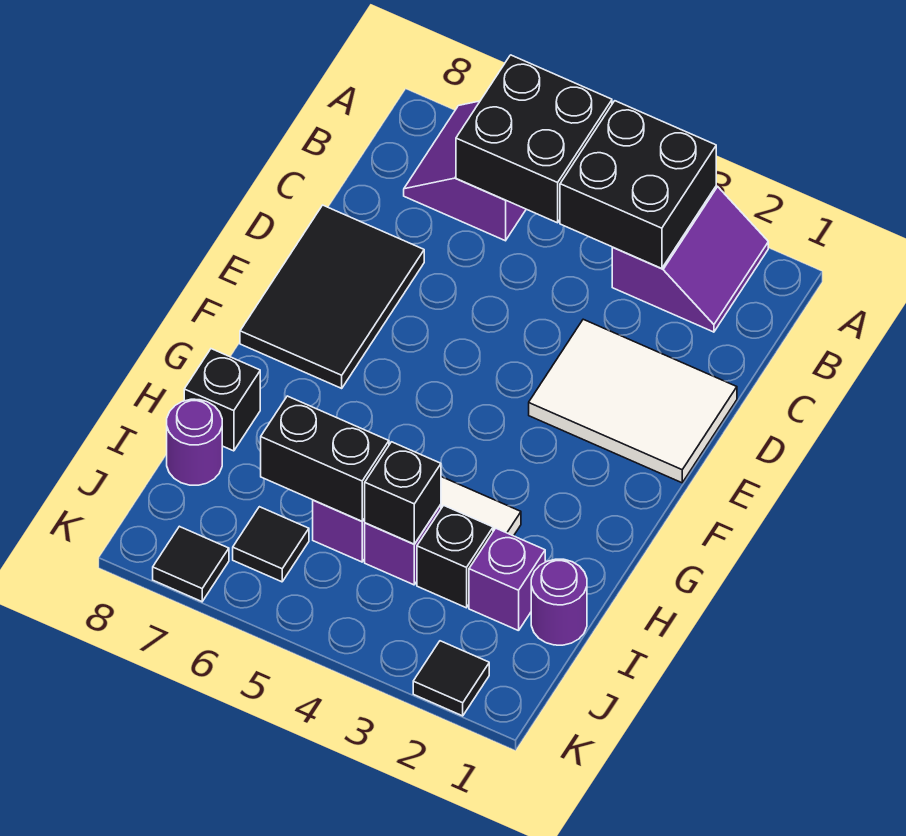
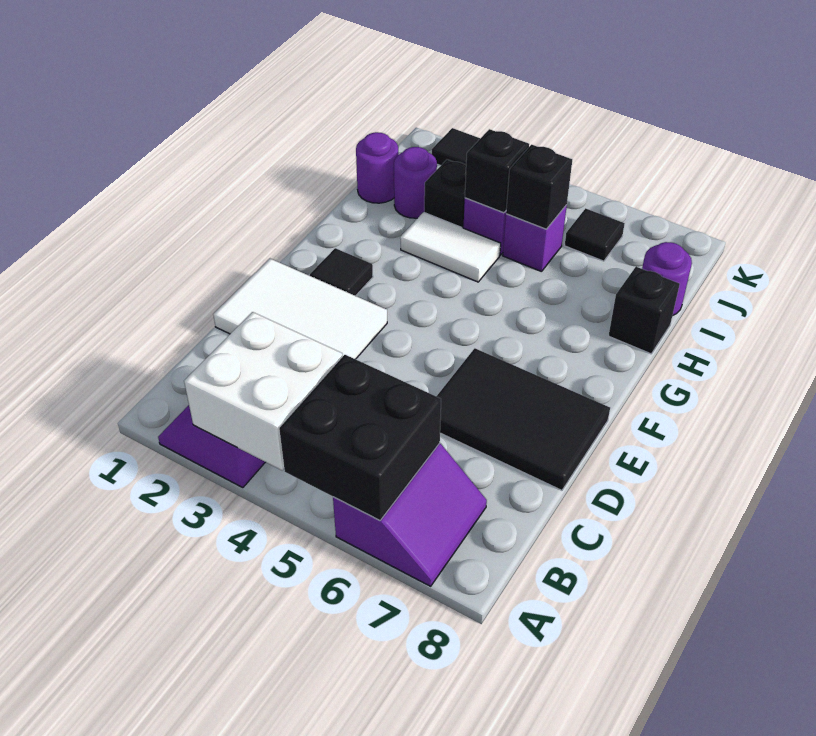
black brick A3:B4 level 2 -> white brick A3:B4 level 2
black tile D7:F8 level 1 -> black tile D6:E8 level 1
purple brick I2 level 1 -> purple round brick I2 level 1
black brick I5:I6 level 2 -> black brick I5 level 2
black tile K7 level 1 -> black tile F2 level 1

